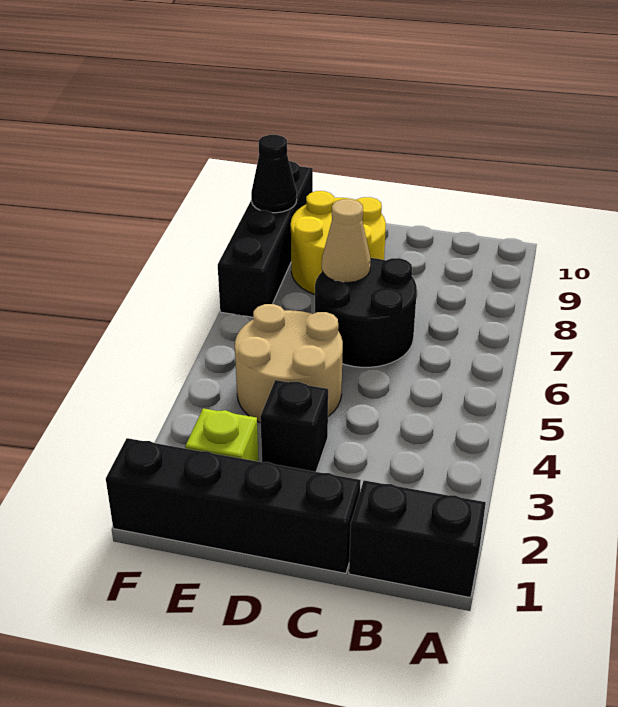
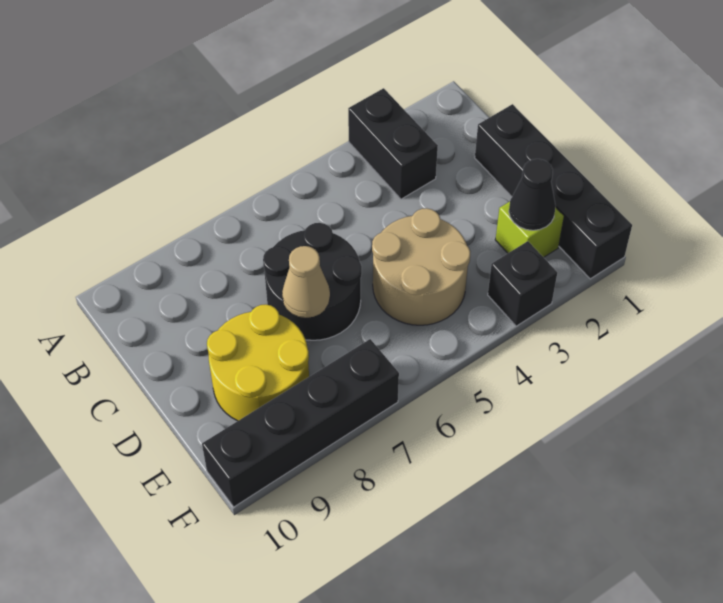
black brick A1:B1 level 1 -> black brick A3:B3 level 1
black brick D3 level 1 -> black brick F3 level 1
black cone F9 level 2 -> black cone E2 level 2

